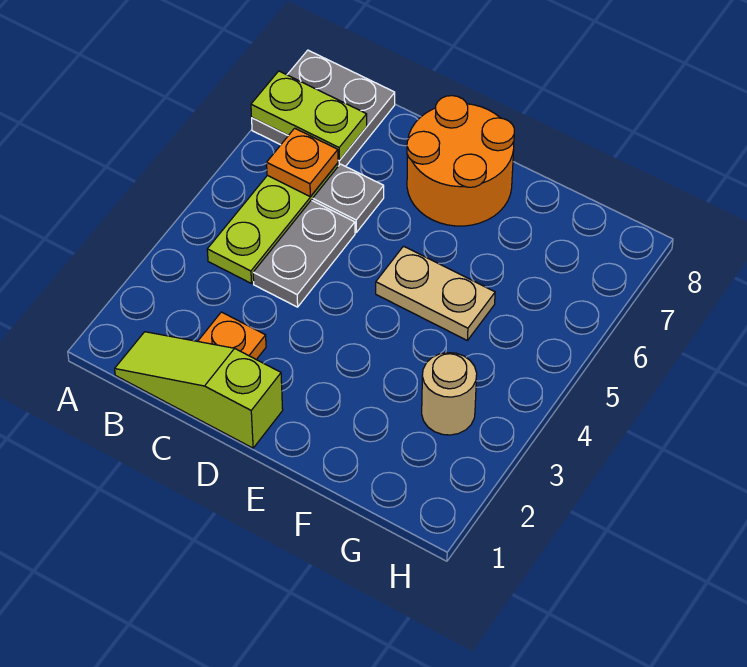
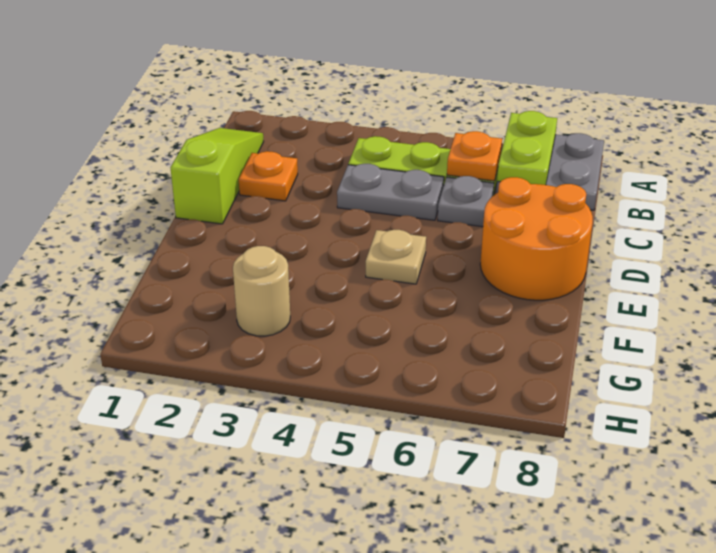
tan plate E5:F5 level 1 -> tan plate E5 level 1

